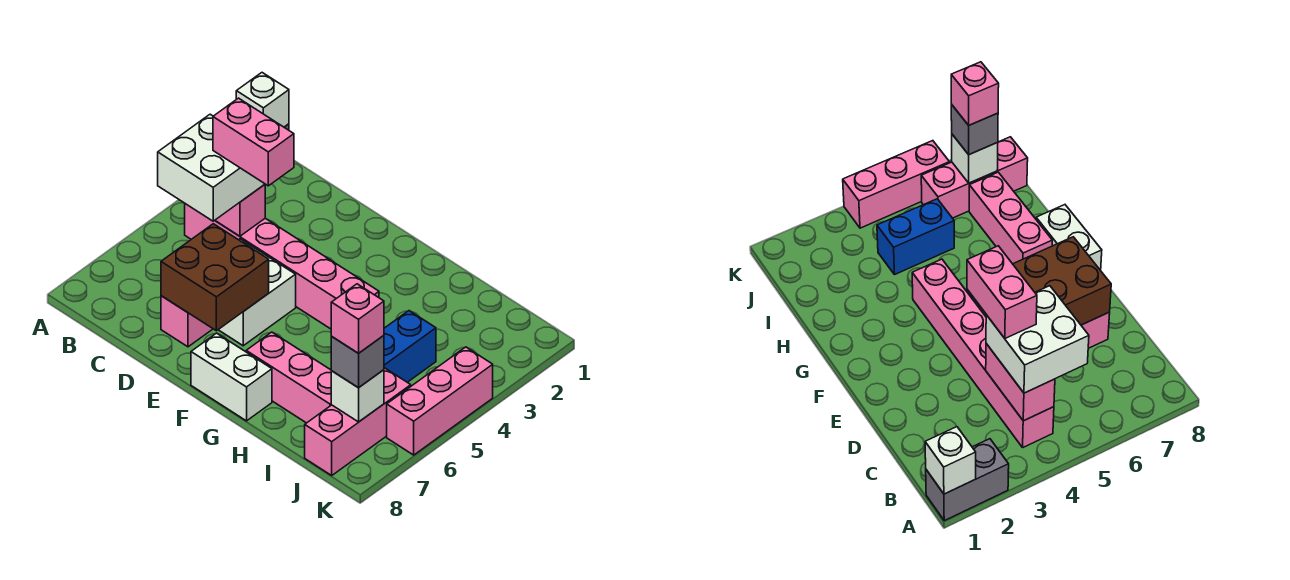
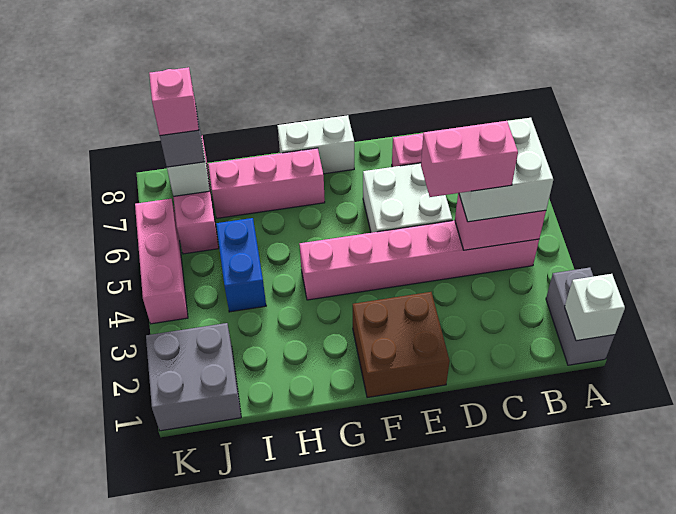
brown brick D6:E7 level 2 -> brown brick E1:F2 level 1
none -> grey brick J1:K2 level 1

